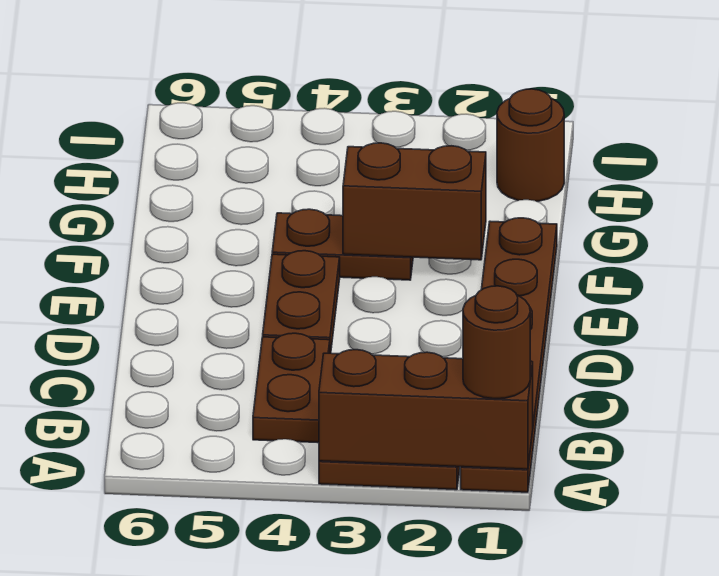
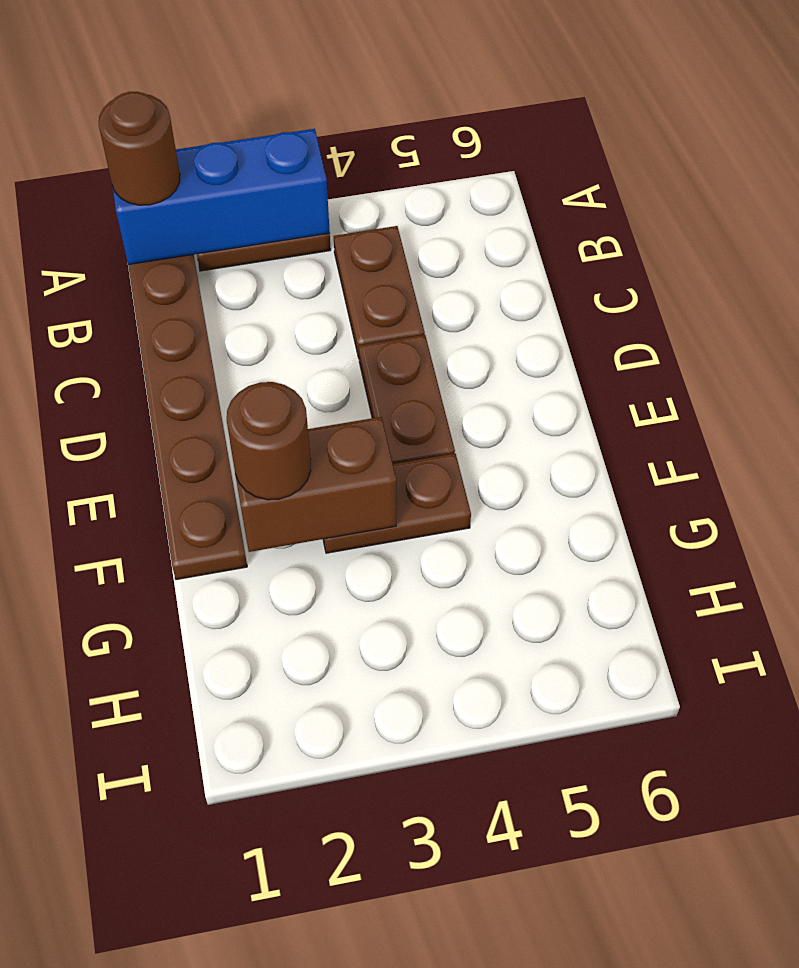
brown brick A1:A3 level 2 -> blue brick A1:A3 level 2
brown round brick H1 level 1 -> brown round brick F2 level 3

